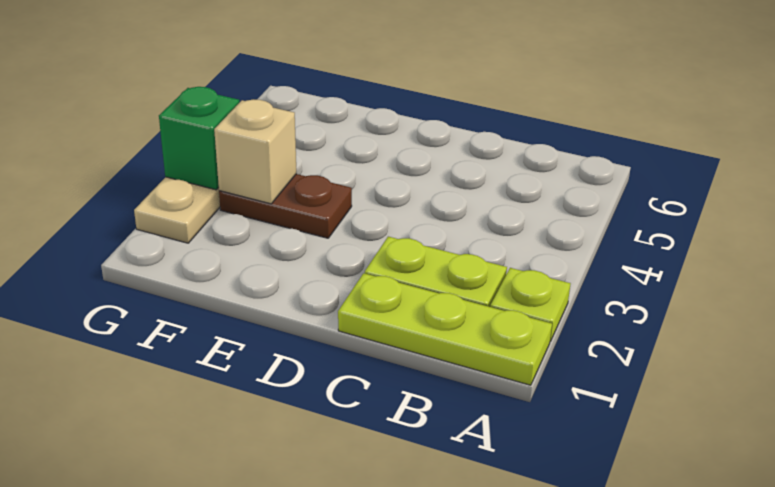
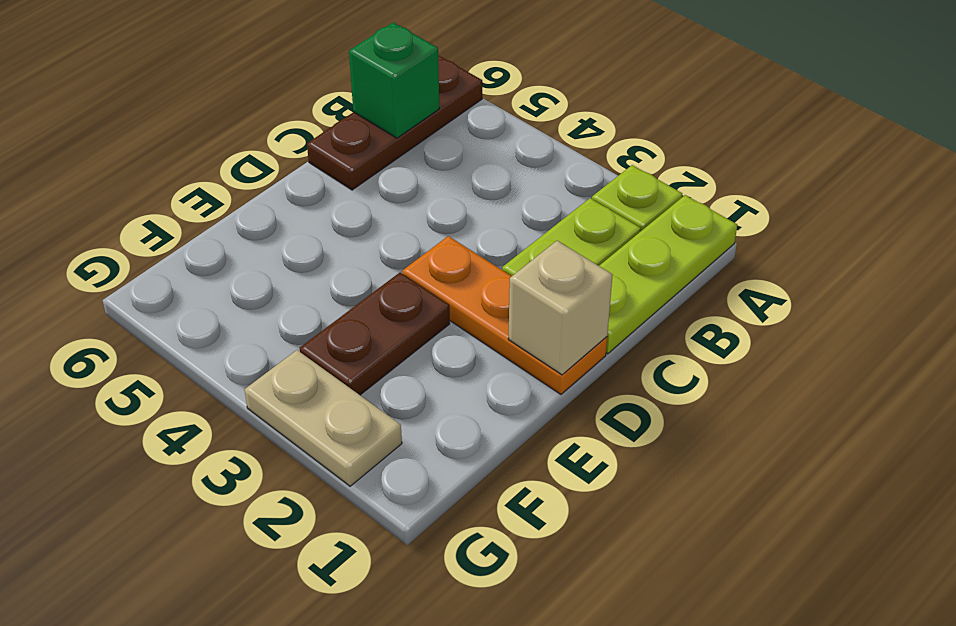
none -> brown plate A6:C6 level 1
none -> orange plate D1:D3 level 1
tan brick F3 level 2 -> tan brick D1 level 2
green brick G3 level 2 -> green brick B6 level 2

